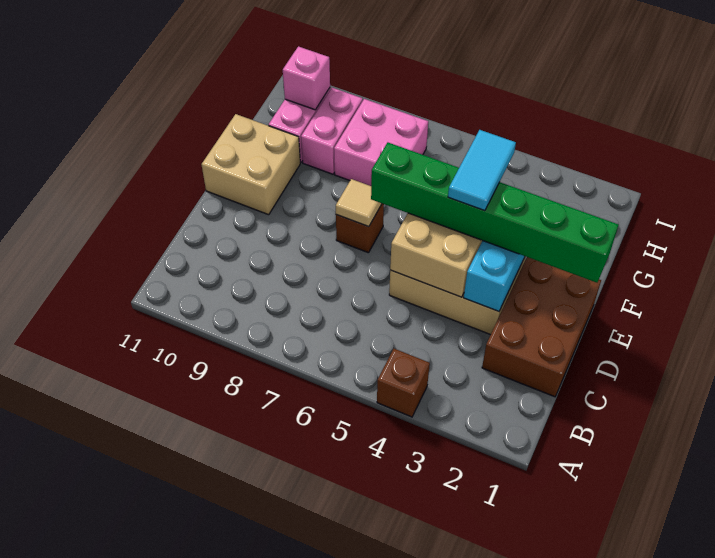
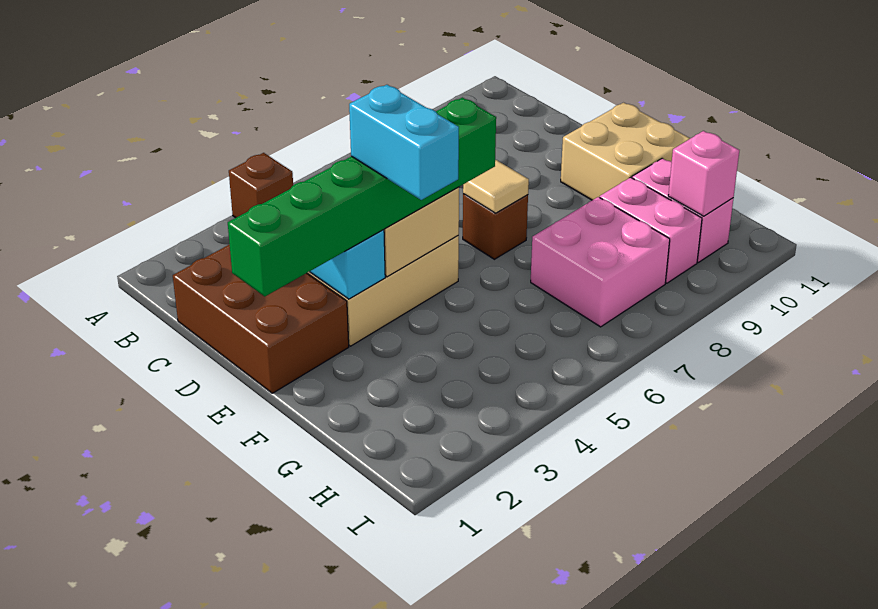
cyan tile E4:F4 level 4 -> cyan brick E4:F4 level 4

